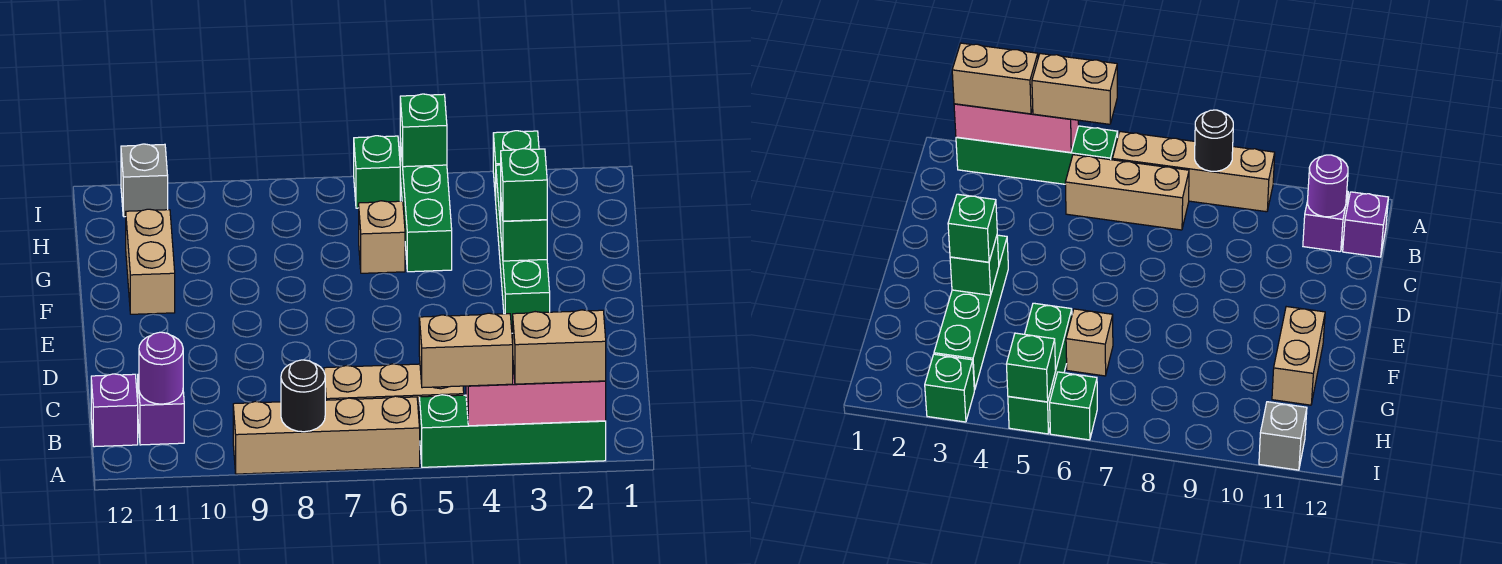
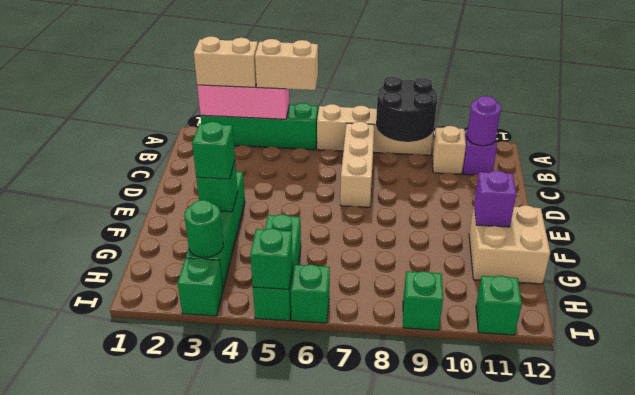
black round brick A8 level 2 -> black round brick A8:B9 level 2
tan brick B5:B7 level 1 -> tan brick B7:D7 level 1
purple brick B12 level 1 -> purple brick F11 level 2
tan brick F11:G11 level 1 -> tan brick F11:G12 level 1
tan brick G6 level 1 -> tan brick B10 level 1
none -> green round brick H3 level 2
none -> green brick I9 level 1
grey brick I11 level 1 -> green brick I11 level 1

